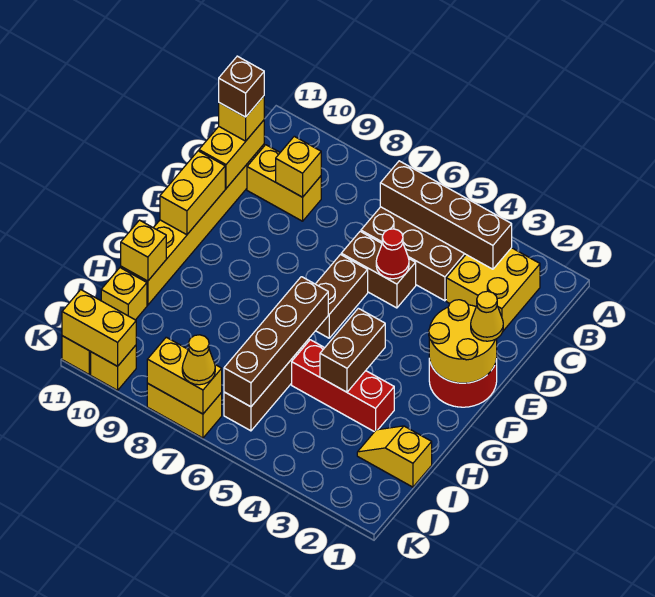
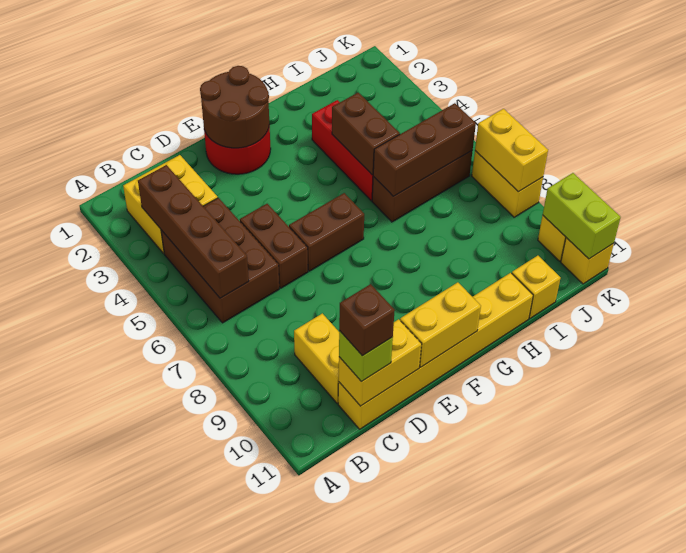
yellow brick C9 level 2 -> none
yellow brick C11 level 3 -> lime brick C11 level 3
red cone D5 level 2 -> none
yellow round brick E1:F2 level 2 -> brown round brick E1:F2 level 2
yellow cone E1 level 3 -> none
brown brick G4:H4 level 2 -> brown brick H4:H5 level 2
brown brick G6:J6 level 2 -> brown brick H6:J6 level 2
yellow brick H11 level 2 -> none
yellow slope I1:I2 level 1 top 1 -> none
yellow cone K7 level 3 -> none
yellow brick K10:K11 level 2 -> lime brick K10:K11 level 2

